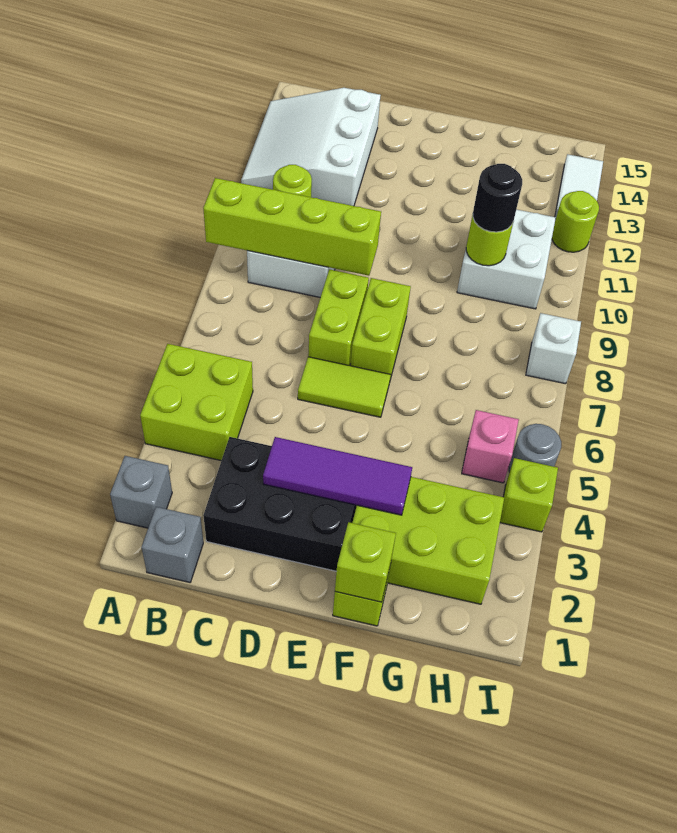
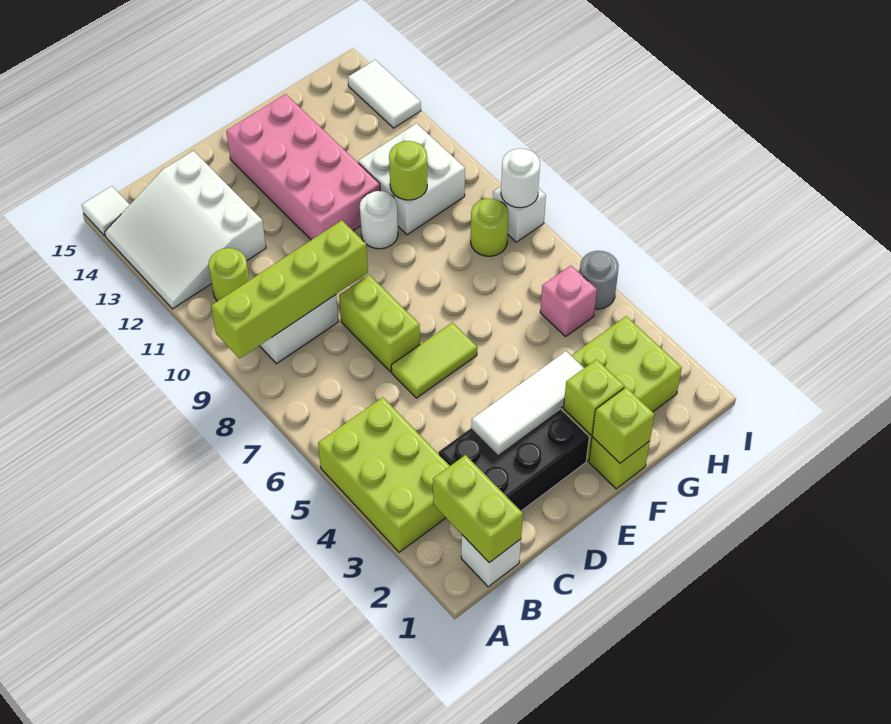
grey brick A2 level 1 -> none
lime brick A4:B5 level 1 -> lime brick A3:B5 level 1
none -> white tile A15 level 1
grey brick B1 level 1 -> white brick B1 level 1
purple tile D3:F3 level 2 -> white tile D3:F3 level 2
lime brick E7:E8 level 1 -> lime brick B1:B2 level 2
none -> pink brick E11:F14 level 1
none -> white round brick F10 level 1
black round brick G10 level 3 -> none
lime brick I4 level 1 -> lime brick F2 level 2
none -> white round brick I8 level 2
lime round brick I12 level 1 -> lime round brick H8 level 1

